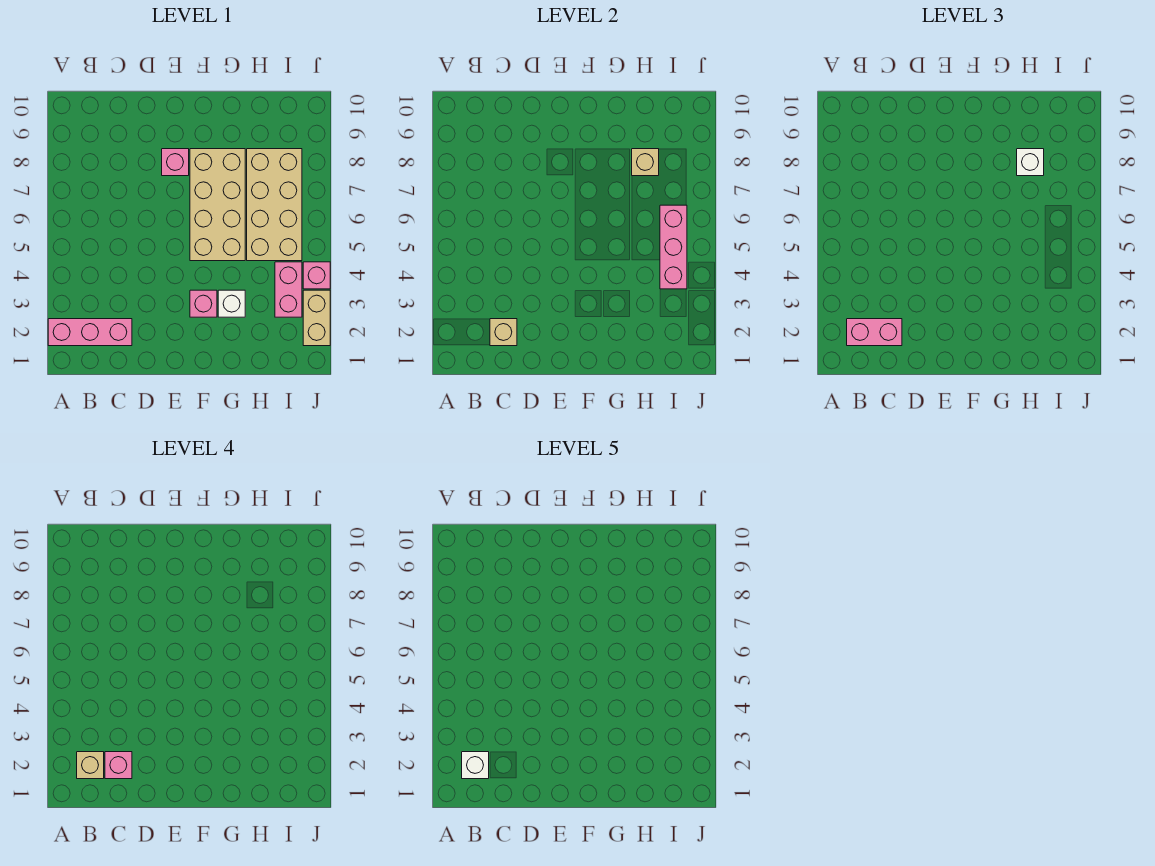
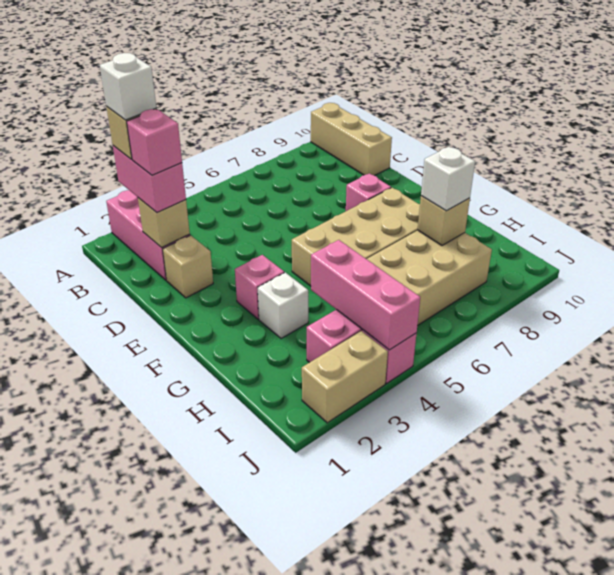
none -> tan brick A10:C10 level 1
none -> tan brick D2 level 1
pink brick I4:I6 level 2 -> pink brick H4:J4 level 2

